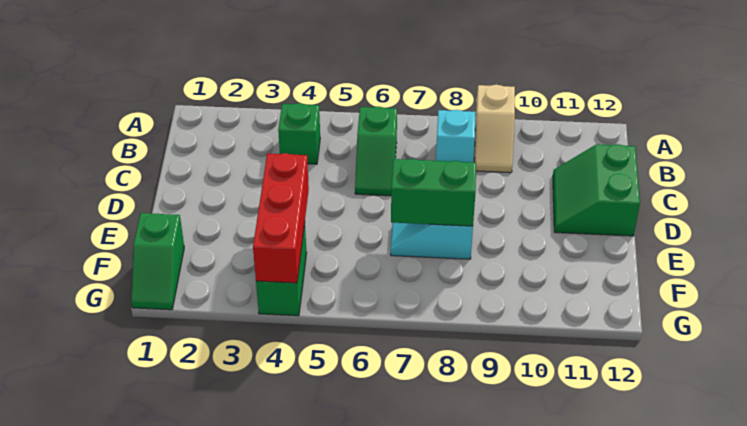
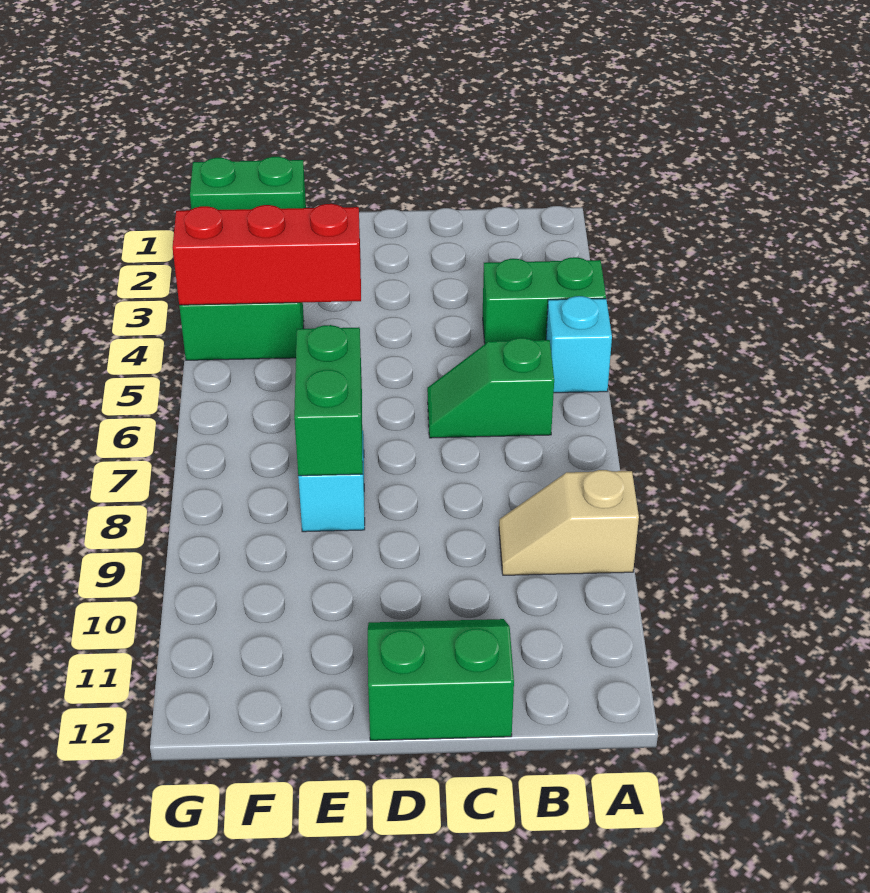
green brick B4 level 1 -> green brick A4:B4 level 1
cyan brick B8 level 1 -> cyan brick A5 level 1
green slope F1:G1 level 1 top F -> green brick F1:G1 level 1

